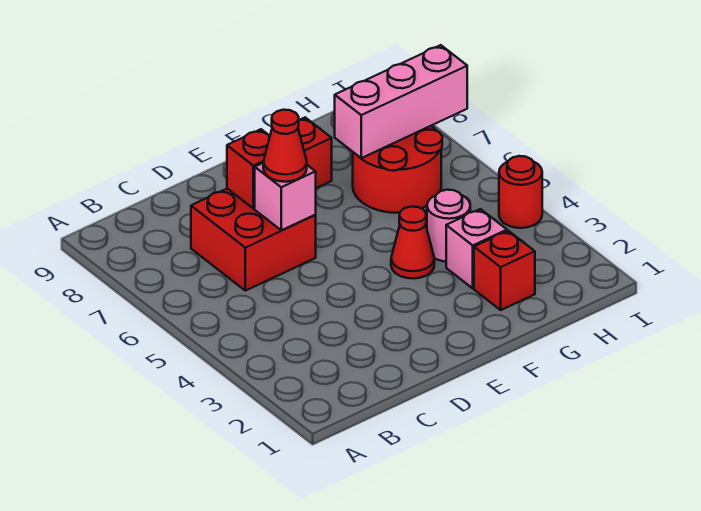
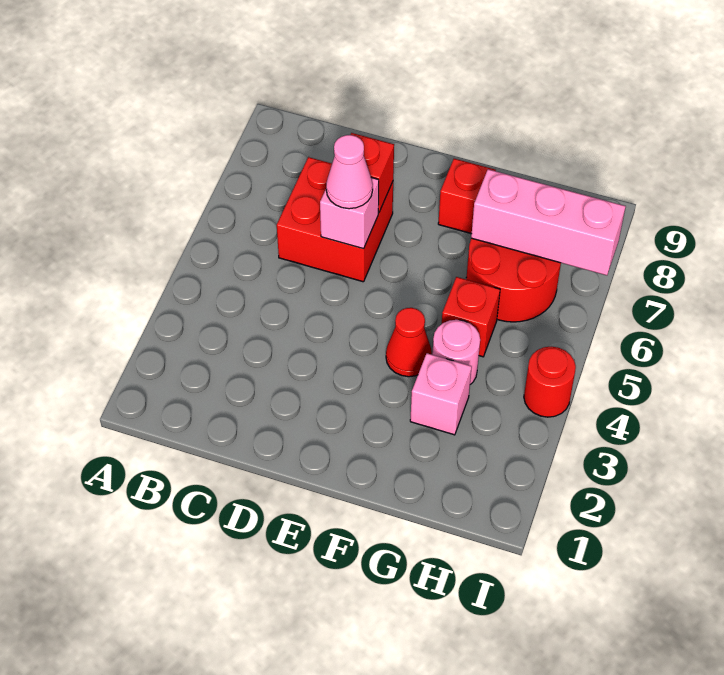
red cone D6 level 3 -> pink cone D6 level 3
red brick G2 level 1 -> red brick G5 level 1

